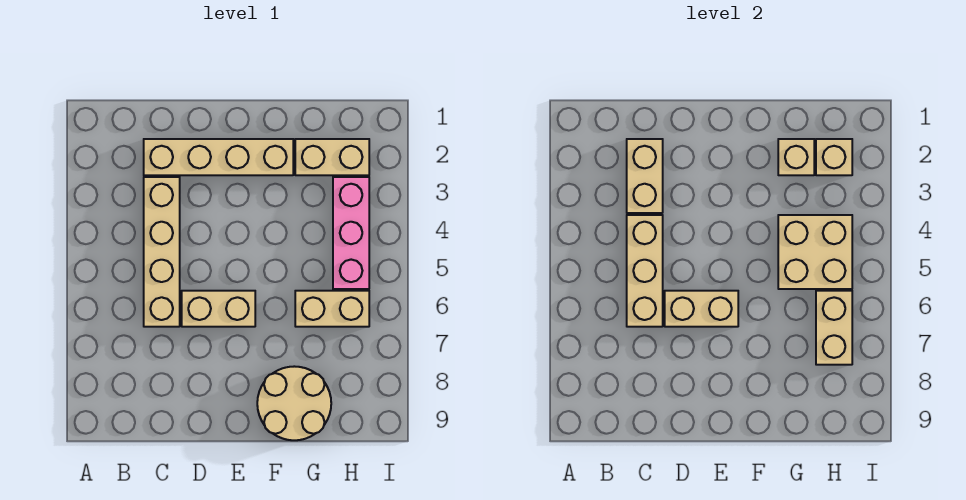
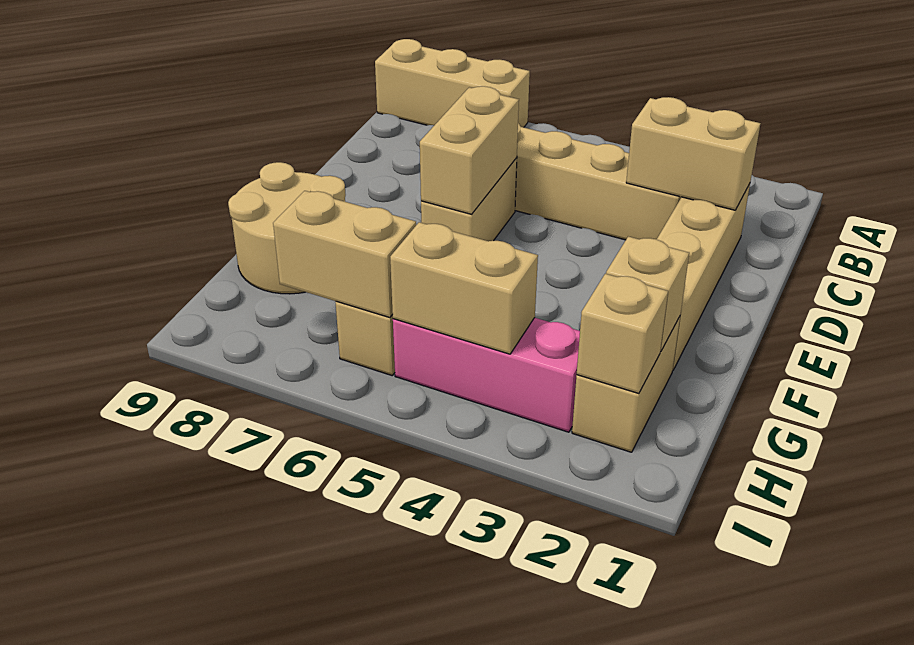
tan brick C4:C6 level 2 -> tan brick A7:A9 level 1
tan brick G4:H5 level 2 -> tan brick H4:H5 level 2

